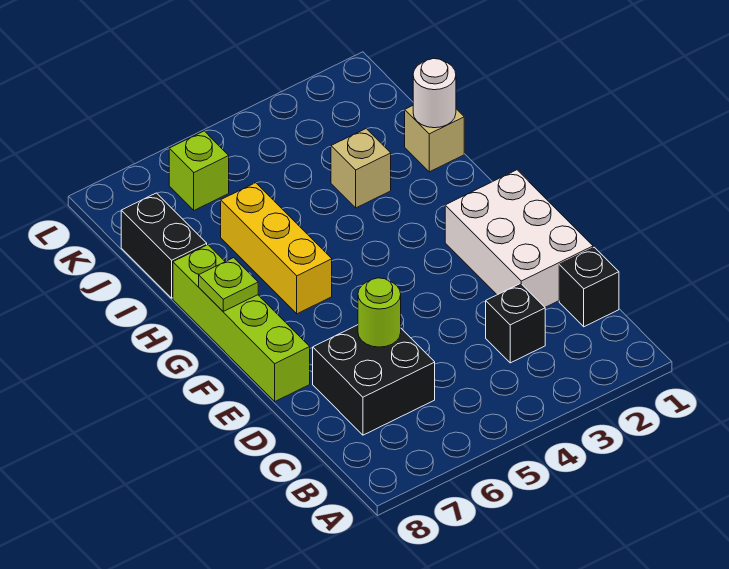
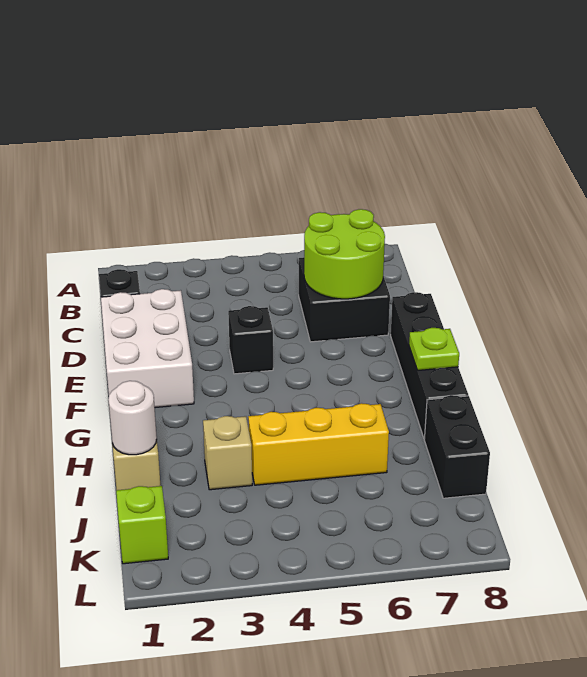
black brick C3 level 1 -> black brick E4 level 1
lime round brick D6 level 2 -> lime round brick C6:D7 level 2
lime brick E8:H8 level 1 -> black brick E8:H8 level 1
yellow brick G6:I6 level 1 -> yellow brick I4:I6 level 1
lime brick K6 level 1 -> lime brick K1 level 1

